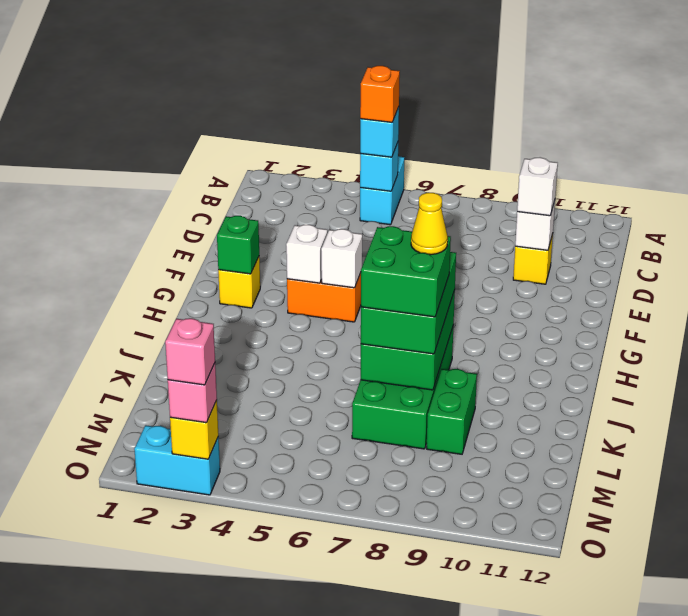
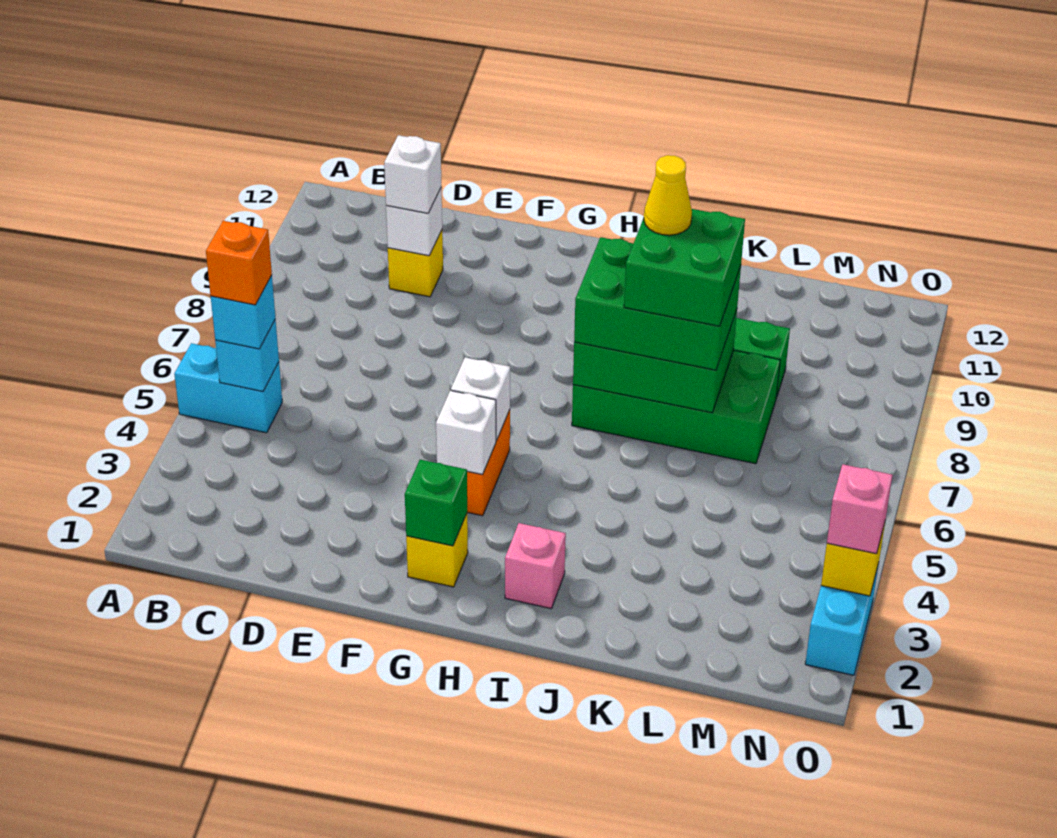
pink brick O3 level 4 -> pink brick I2 level 1

